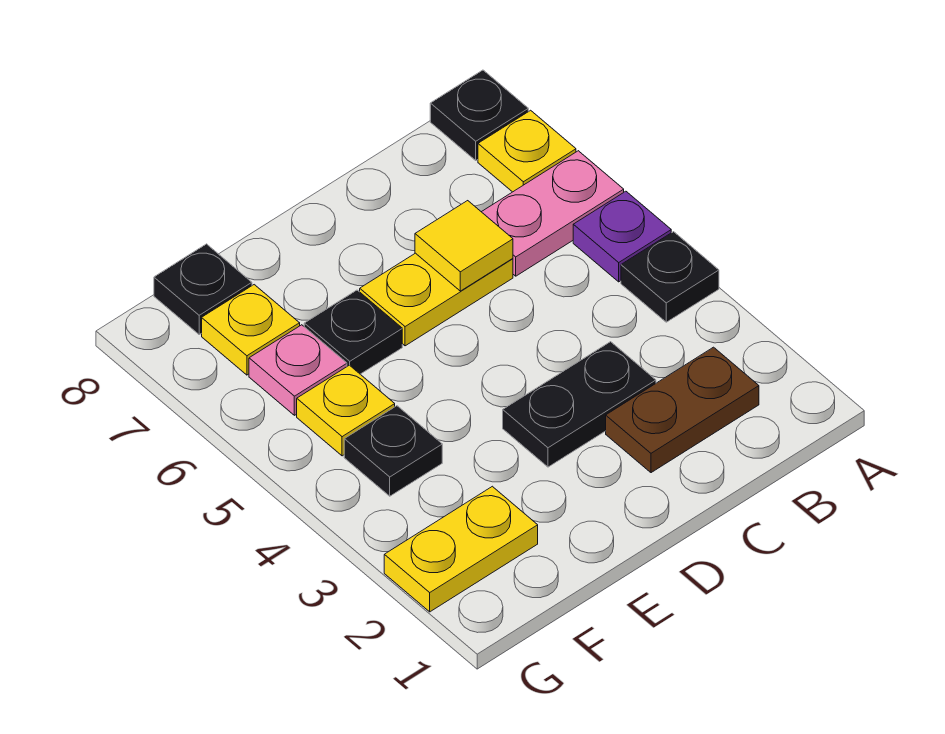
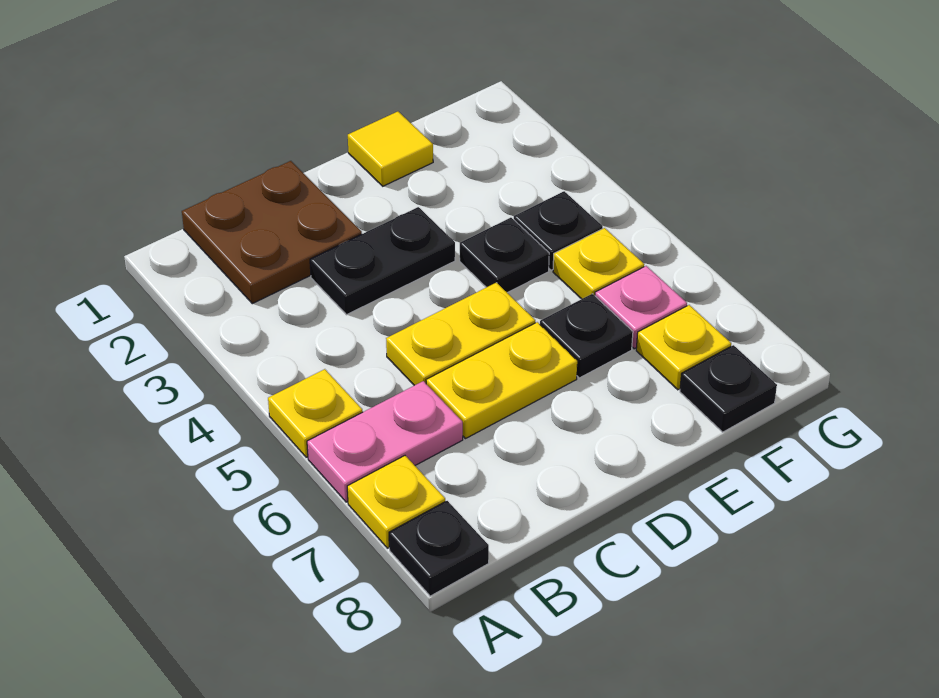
black plate A4 level 1 -> black plate E4 level 1
purple plate A5 level 1 -> yellow plate A5 level 1
brown plate B2:C2 level 1 -> brown plate B1:C2 level 1
yellow tile C6 level 2 -> yellow tile E1 level 1
yellow plate F2:G2 level 1 -> yellow plate C5:D5 level 1

